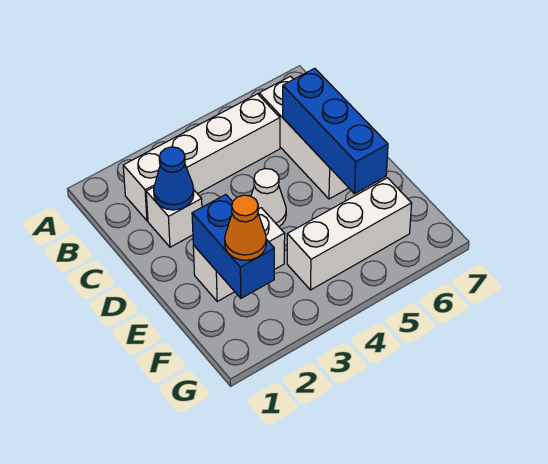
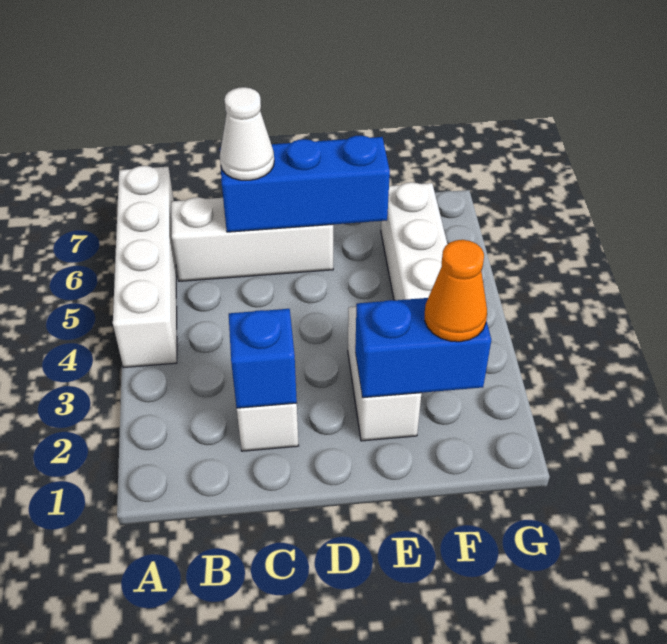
white brick B2:B5 level 1 -> white brick A4:A7 level 1
blue cone C2 level 2 -> blue brick C2 level 2
white cone D4 level 1 -> white cone C6 level 3

